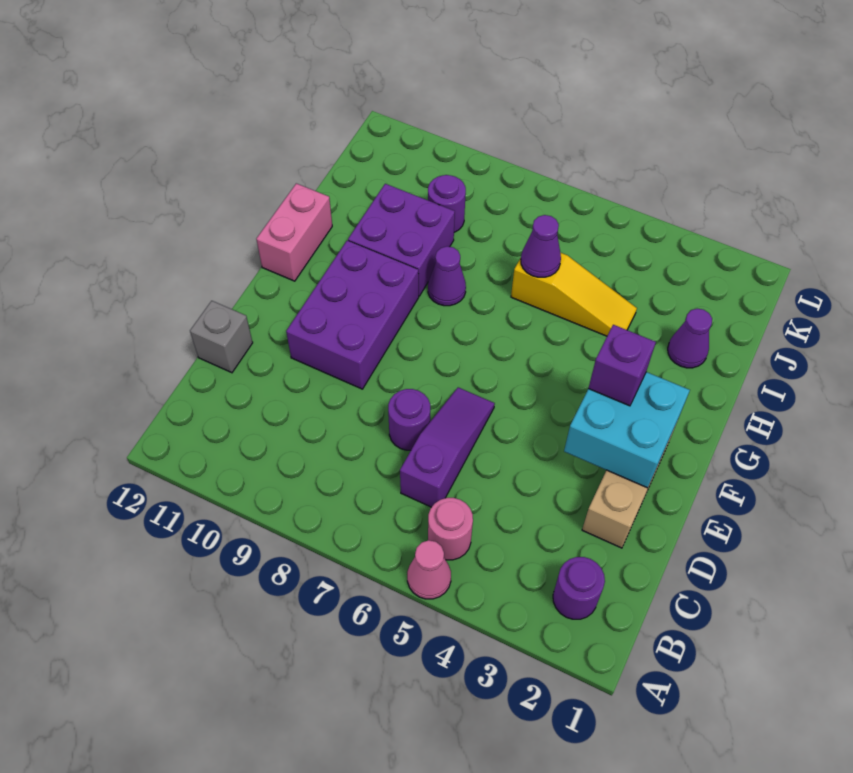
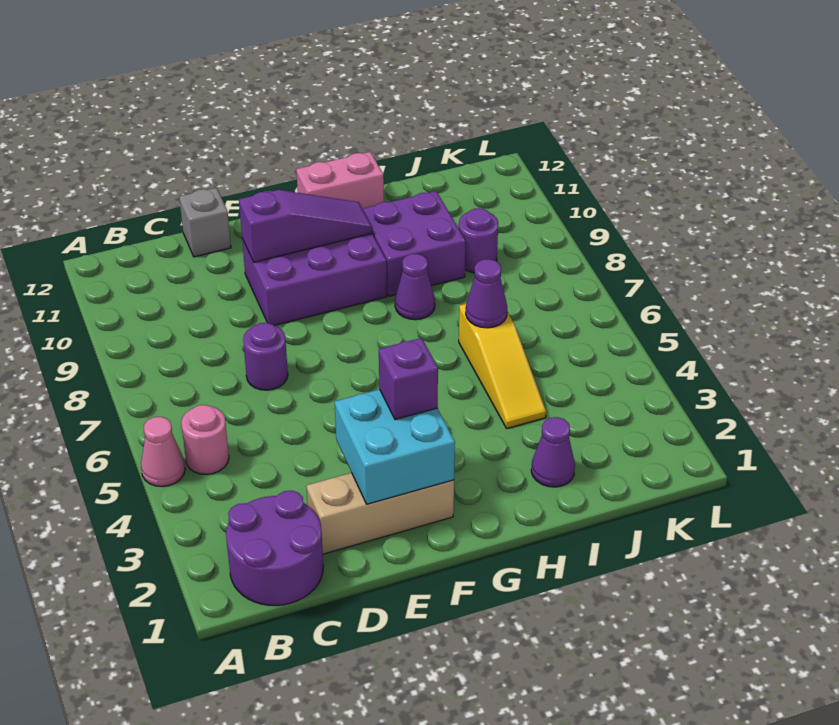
purple round brick B2 level 1 -> purple round brick B1:C2 level 1
purple slope C6:E6 level 1 top C -> purple slope E10:G10 level 2 top E

